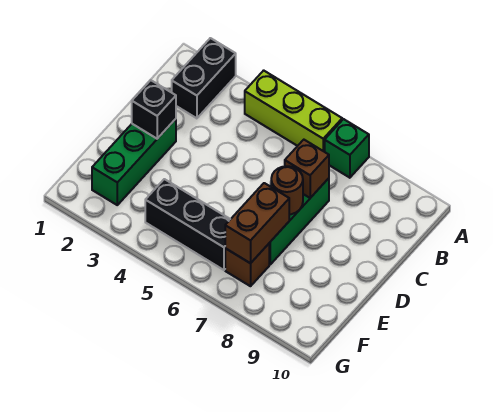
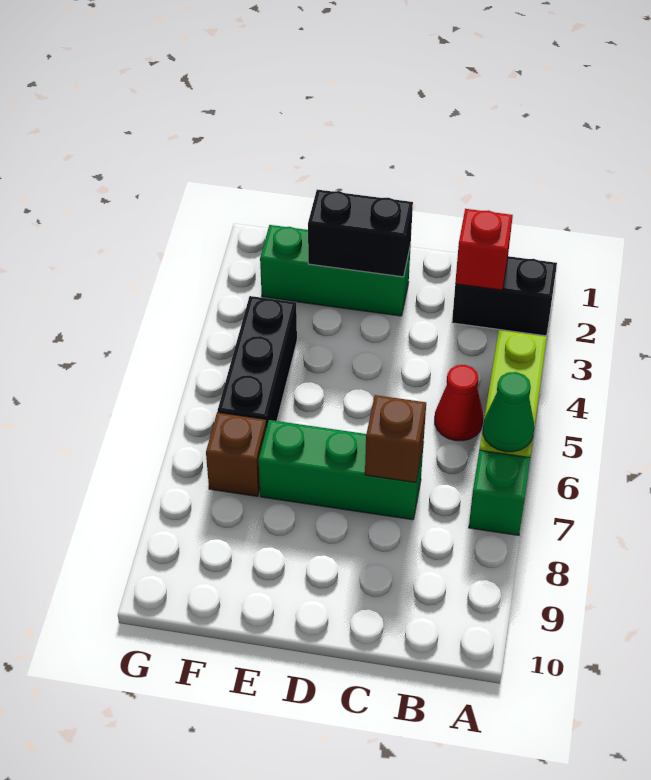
none -> green cone A6 level 2
none -> red brick B2 level 2
none -> red cone B5 level 1
black brick D2 level 2 -> black brick D2:E2 level 2
brown round brick D7 level 2 -> none
brown brick E7:F7 level 2 -> none

